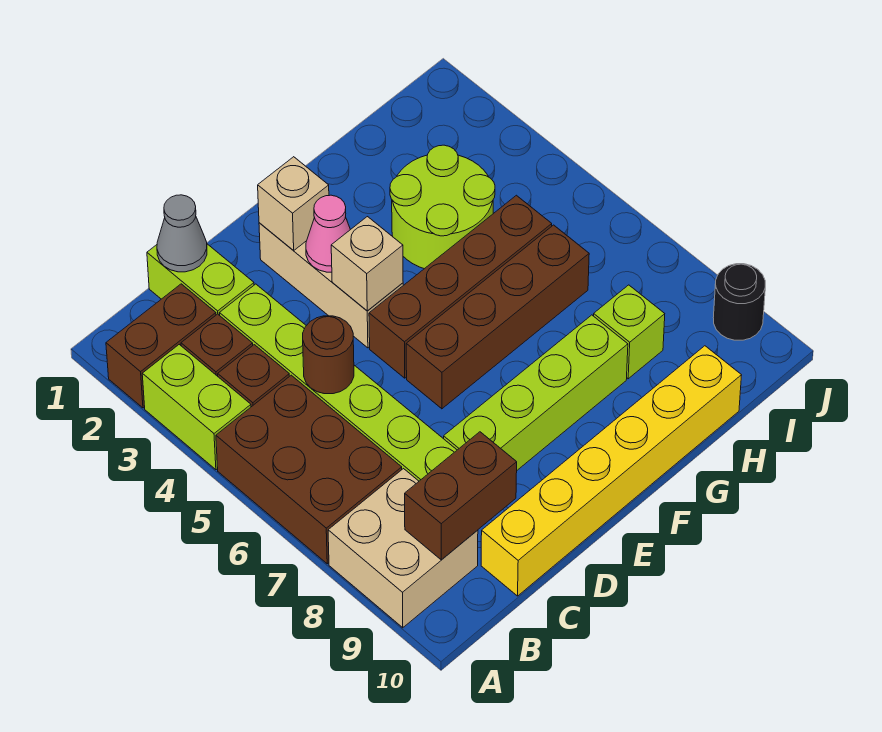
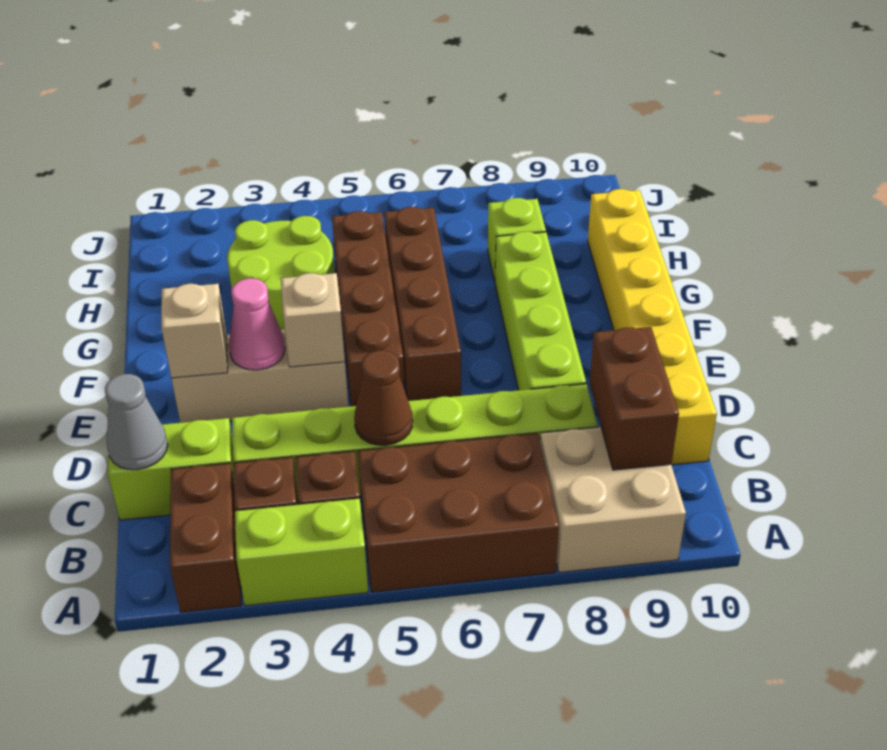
brown round brick C5 level 2 -> brown cone C5 level 2
black round brick J9 level 1 -> none

